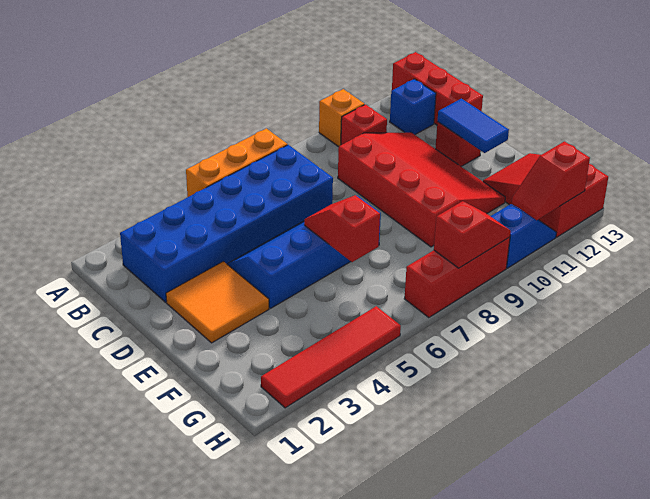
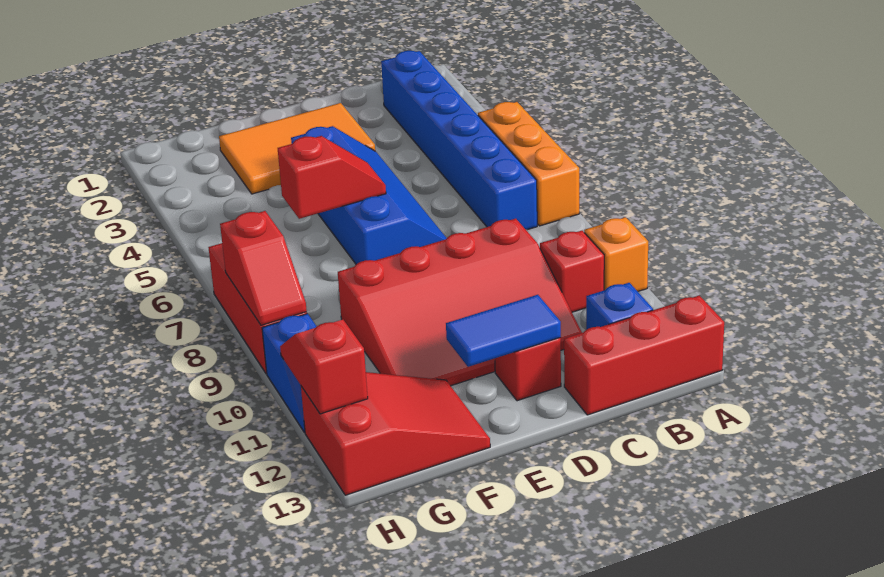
blue brick B2:C7 level 1 -> blue brick B2:B7 level 1
orange tile D2:E3 level 1 -> orange tile D2:F3 level 1
red tile H2:H5 level 1 -> none

